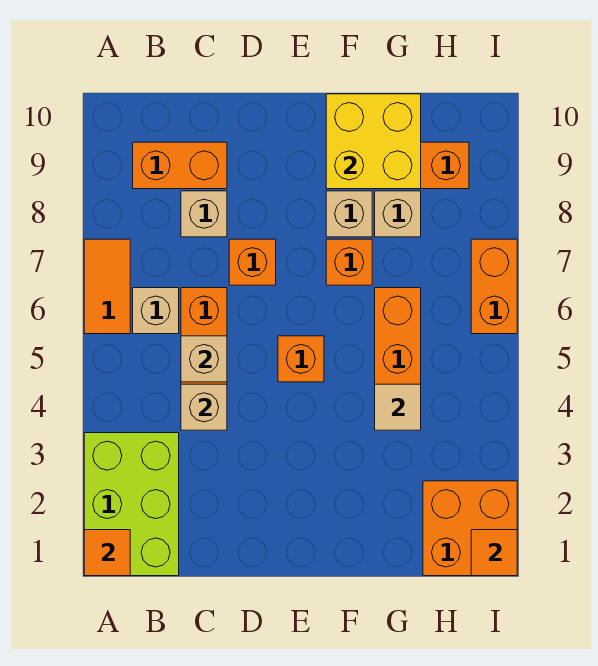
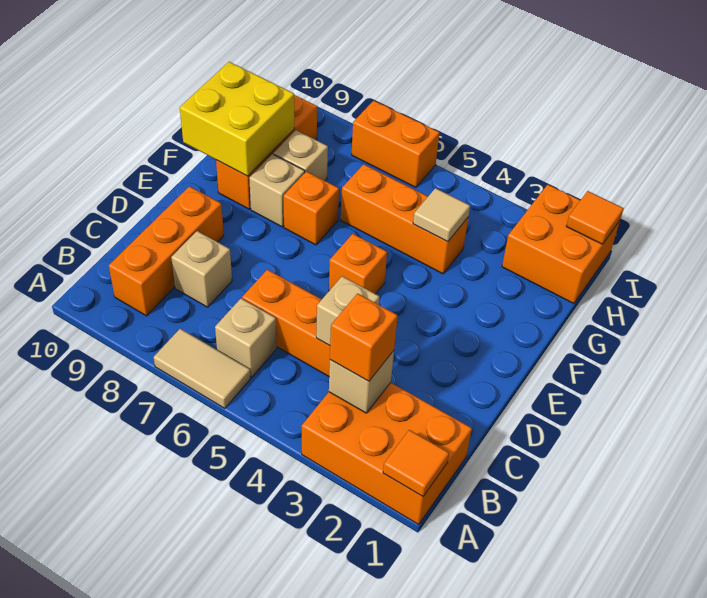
lime brick A1:B3 level 1 -> orange brick A1:B3 level 1
orange tile A6:A7 level 1 -> tan tile A6:A7 level 1
orange brick B9:C9 level 1 -> orange brick B9:D9 level 1
tan brick C5 level 2 -> tan brick B3 level 2
orange brick D7 level 1 -> orange brick B3 level 3

